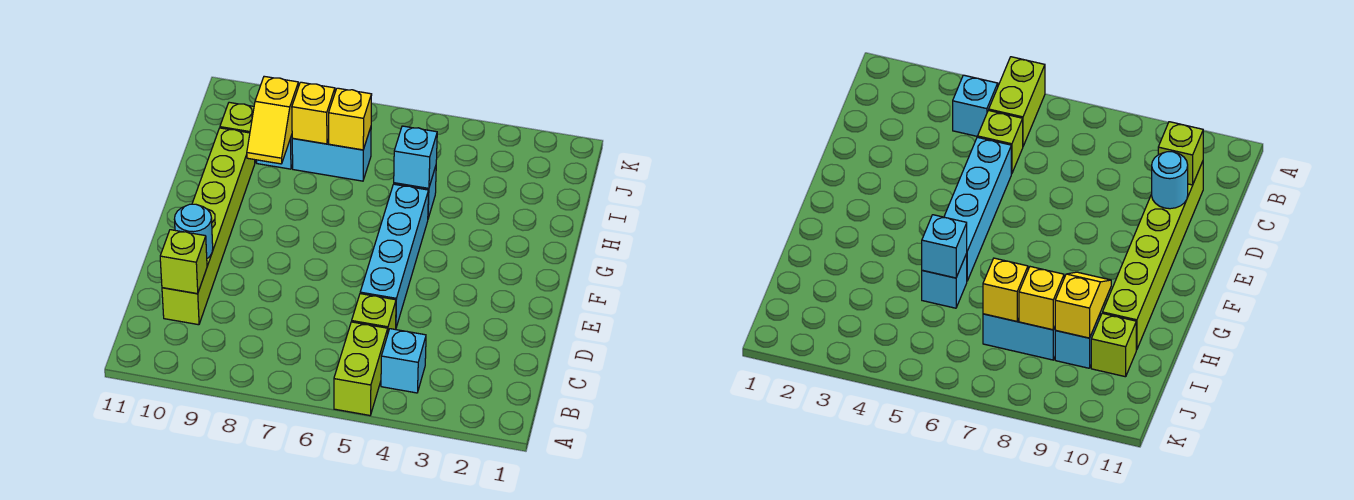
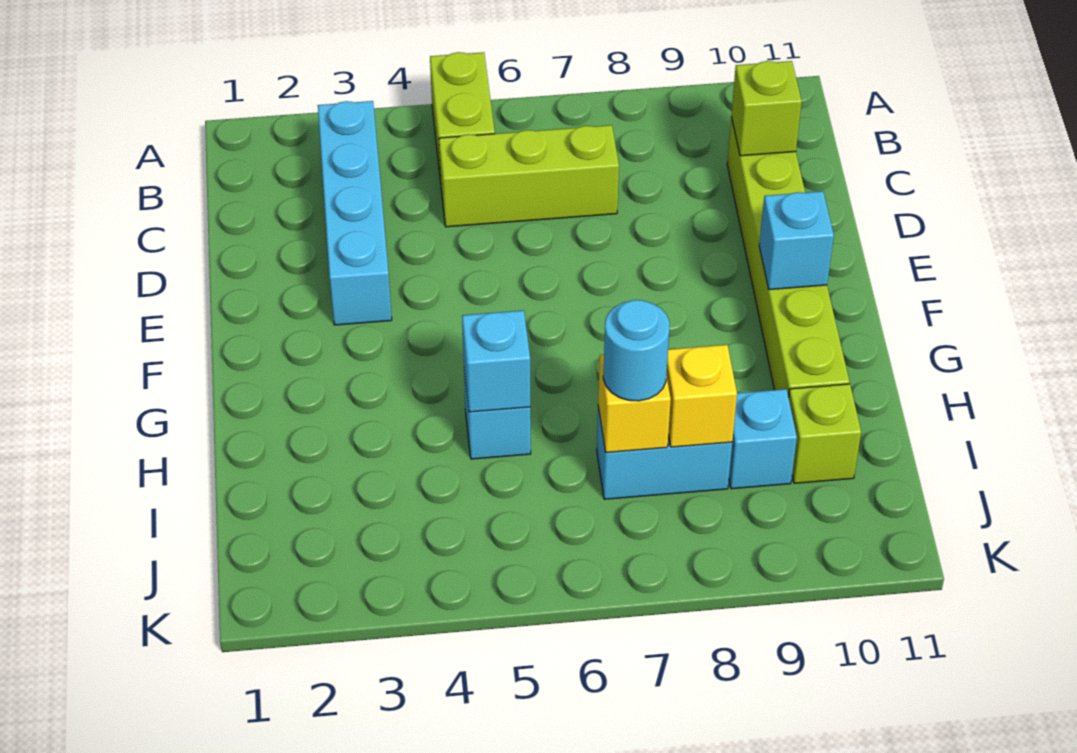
cyan brick B4 level 1 -> cyan brick F10 level 2
lime brick C5 level 1 -> lime brick C5:C7 level 1
cyan brick D5:G5 level 1 -> cyan brick B3:E3 level 1
cyan round brick D10 level 2 -> cyan round brick I7 level 3
yellow slope H9:I9 level 2 top I -> none

